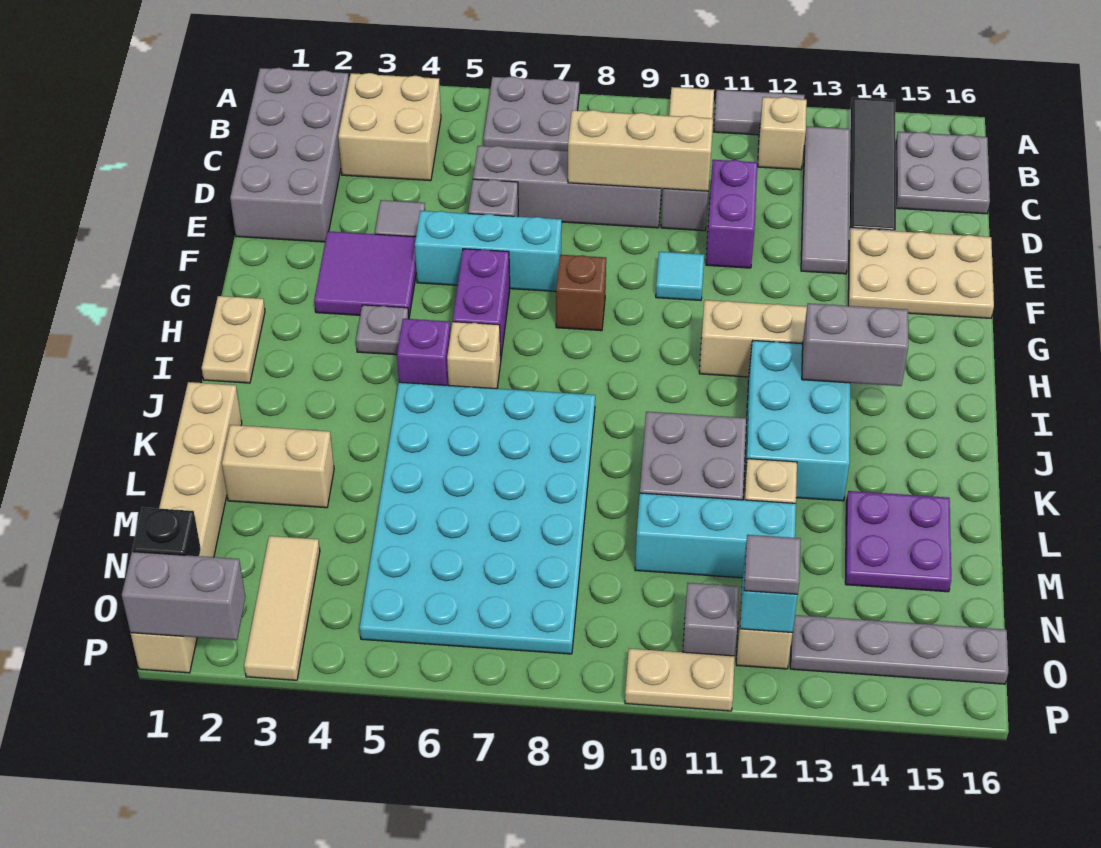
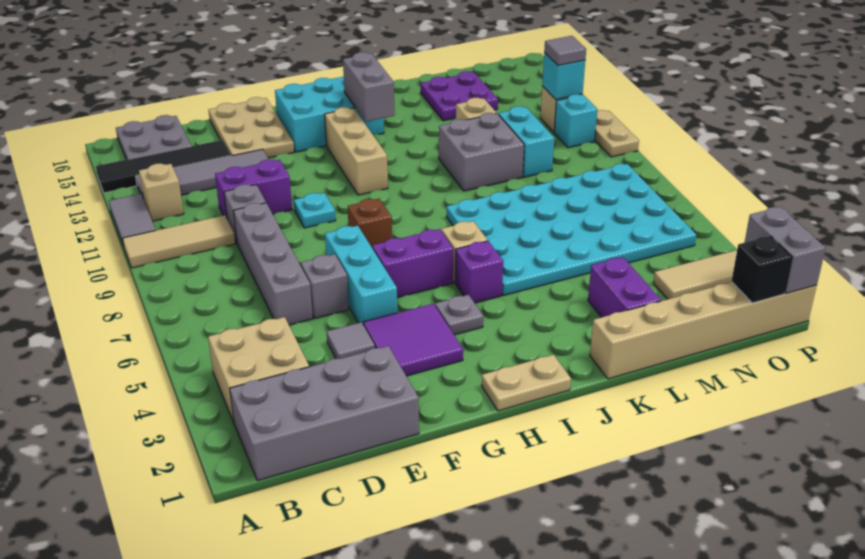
grey plate A6:B7 level 1 -> none
tan brick D8:D10 level 2 -> none
cyan tile F10 level 1 -> cyan plate F10 level 1
cyan brick I12:K13 level 1 -> cyan brick G14:I15 level 1
tan brick L2:L3 level 1 -> purple brick L2:L3 level 1
cyan brick M10:M12 level 1 -> cyan brick M10:M11 level 1
grey brick O11 level 1 -> cyan brick O11 level 1
grey plate O13:O16 level 1 -> none

